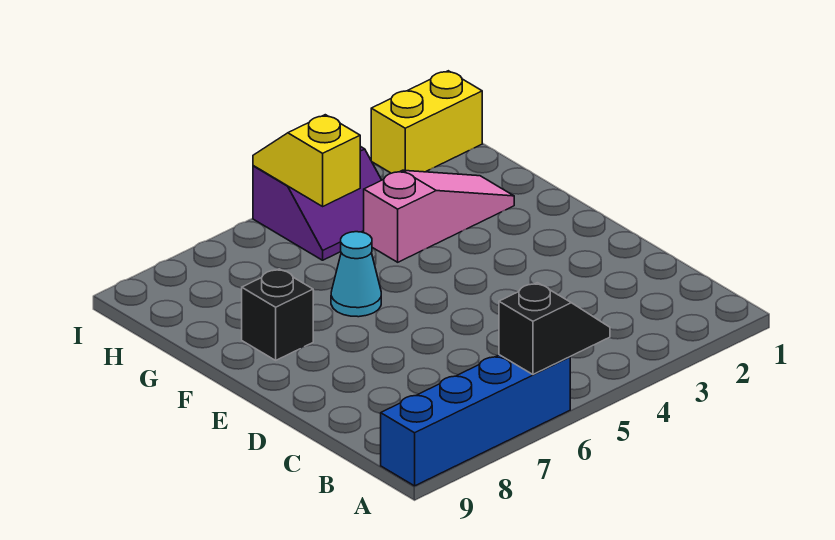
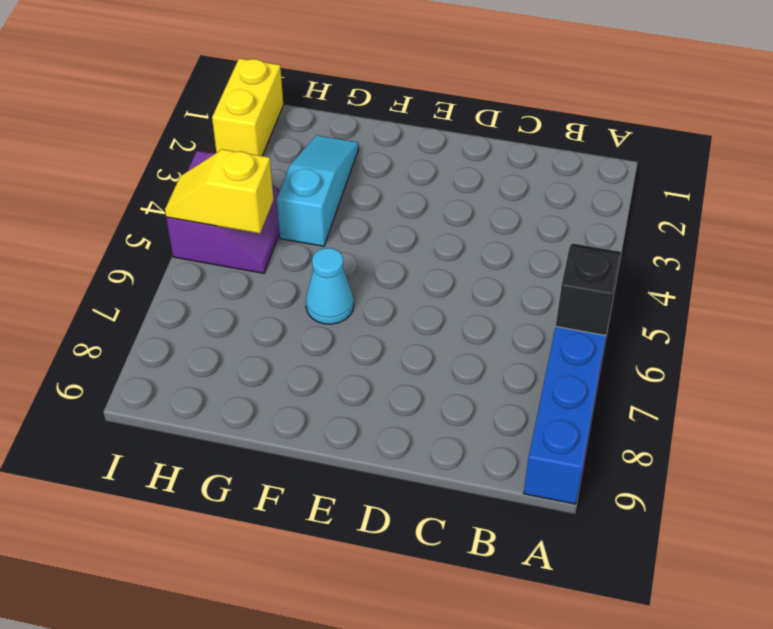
black brick F8 level 1 -> none
pink slope G2:G4 level 1 top 4 -> cyan slope G2:G4 level 1 top 4

